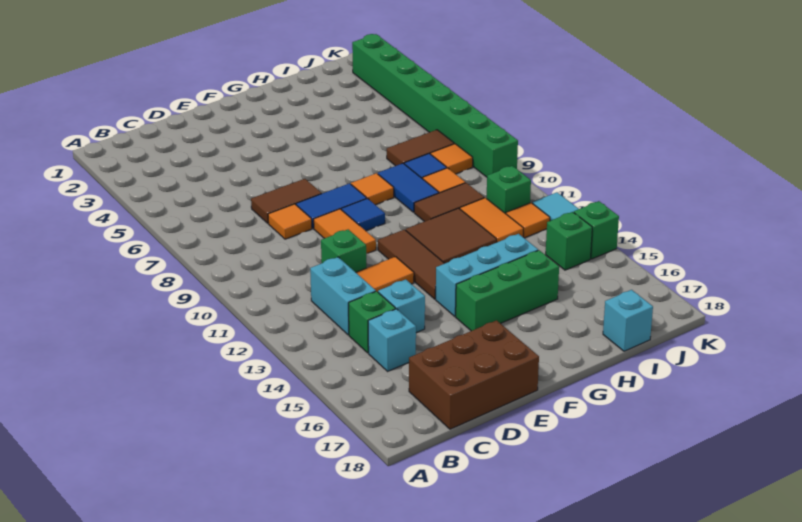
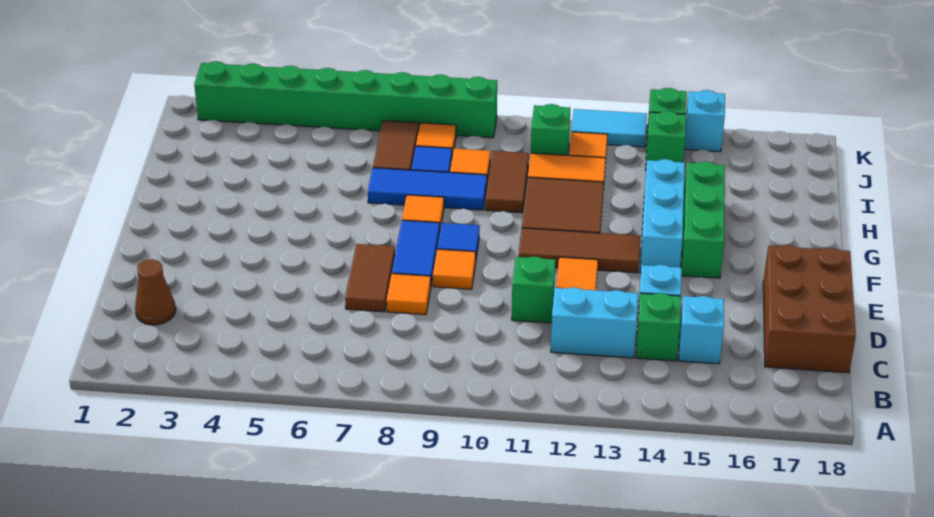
none -> brown cone C2 level 1
orange tile E9:E10 level 1 -> orange tile E9 level 1
blue tile H8:H9 level 1 -> blue tile H7:H9 level 1
cyan brick I18 level 1 -> cyan brick K15 level 1

